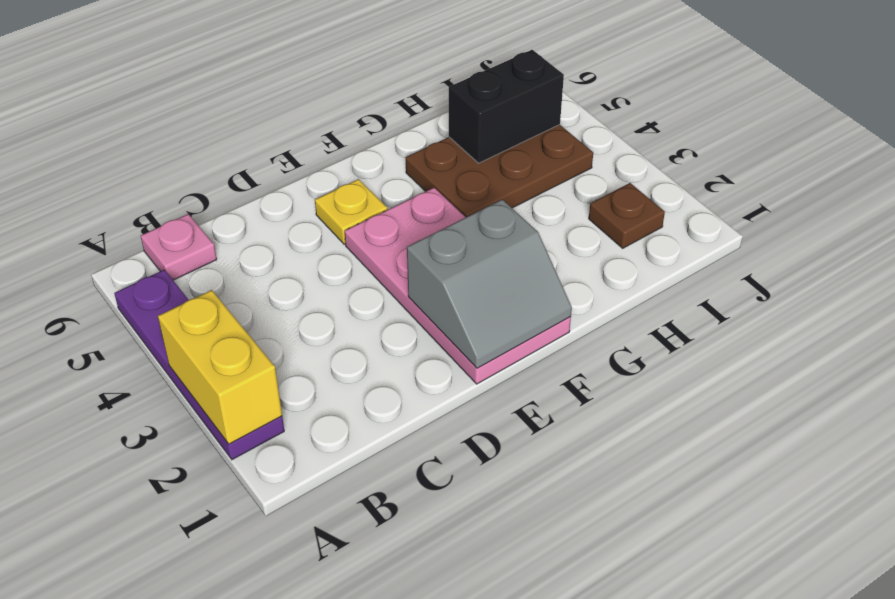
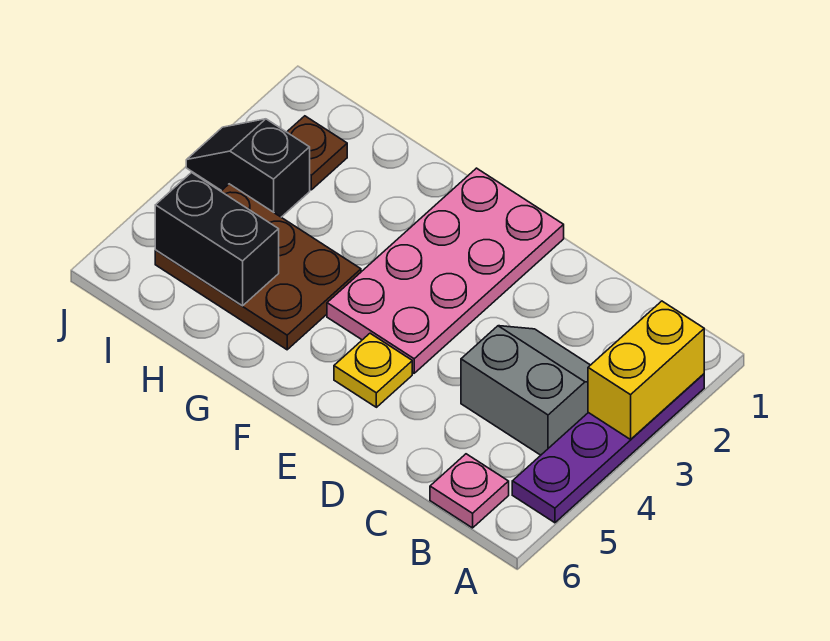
grey slope E1:F2 level 2 top 2 -> grey slope B3:C4 level 1 top 4
none -> black slope I3:J3 level 1 top I

